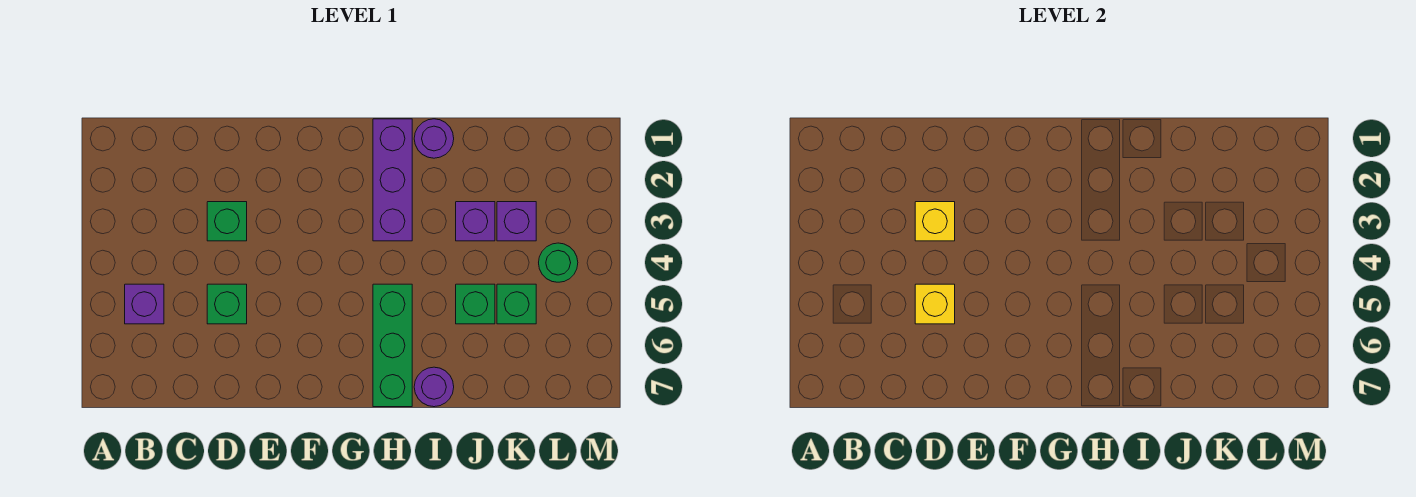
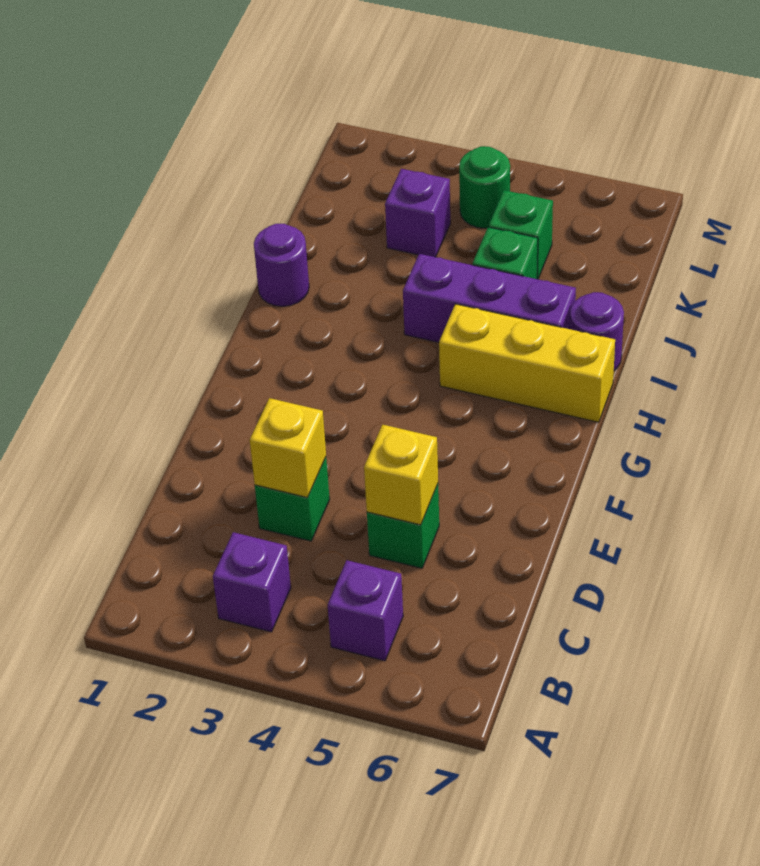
purple brick H1:H3 level 1 -> purple brick I4:I6 level 1
green brick H5:H7 level 1 -> yellow brick H5:H7 level 1
purple brick J3 level 1 -> purple brick B3 level 1

